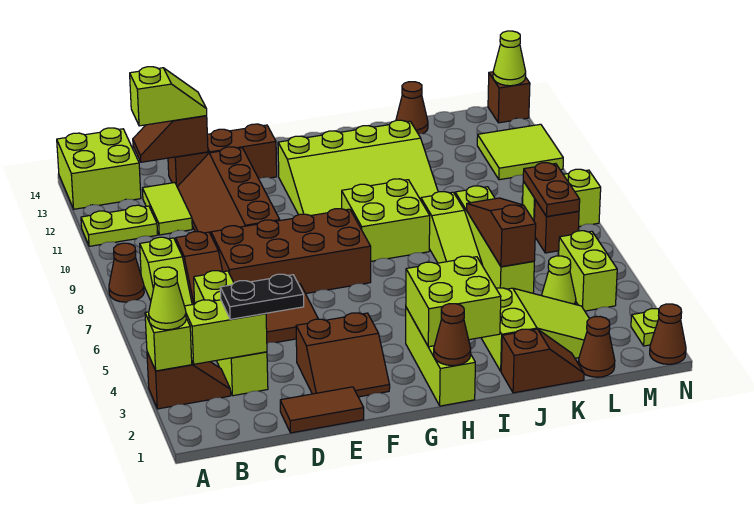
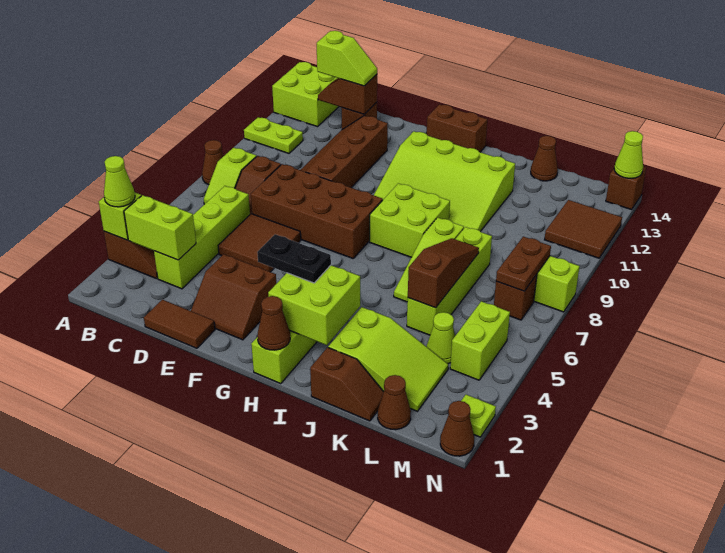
black plate C3:D3 level 3 -> black plate G3:H3 level 3
lime tile C11:C12 level 1 -> none
brown brick E13:F13 level 1 -> brown brick G14:H14 level 1
lime tile M11:N12 level 1 -> brown tile M11:N12 level 1

